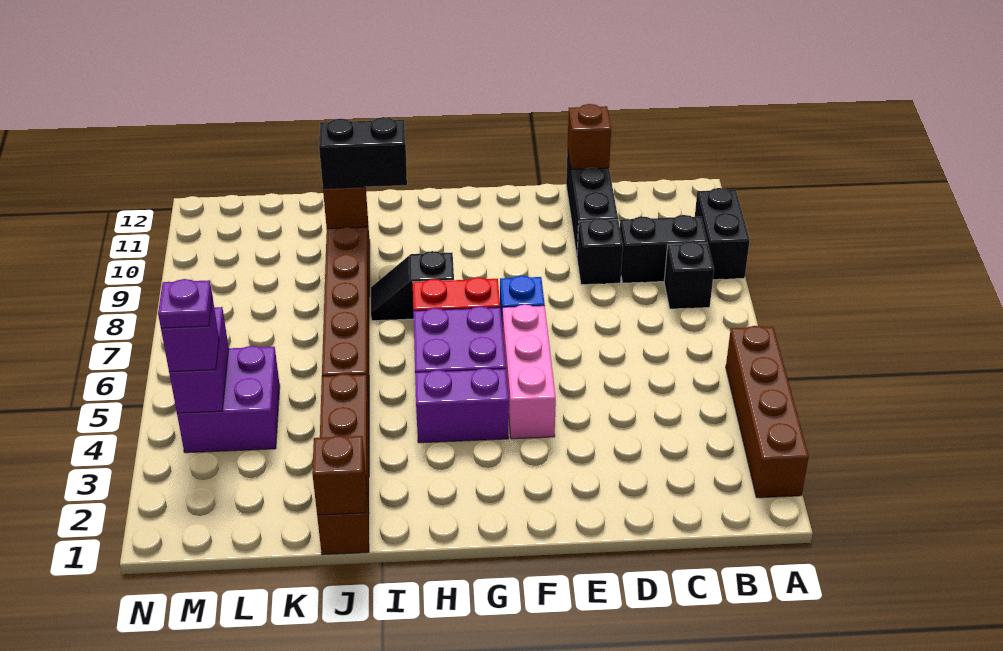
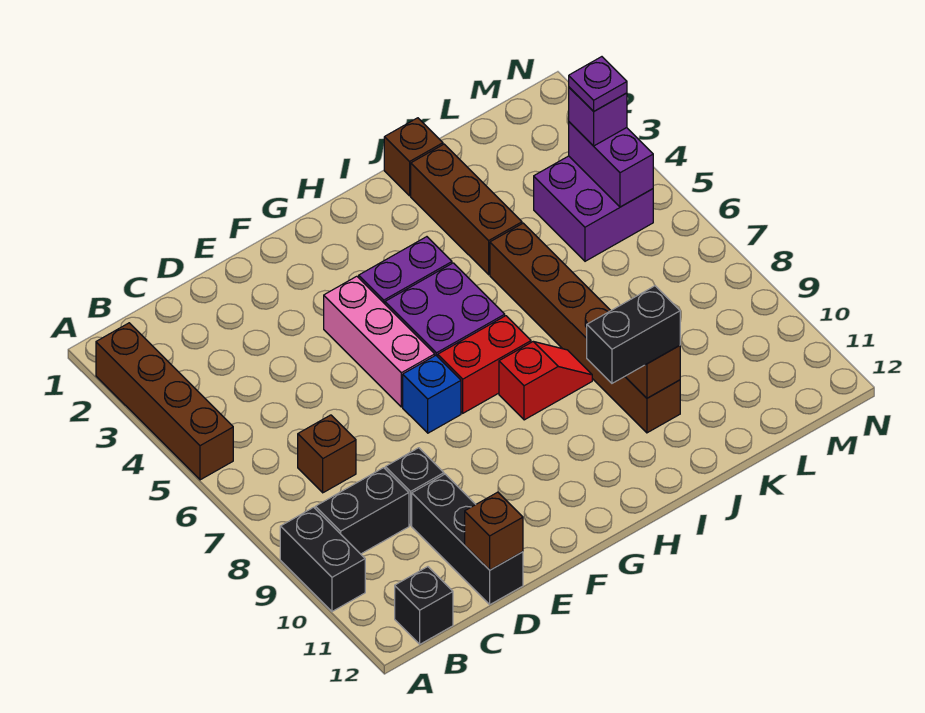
black brick B8 level 1 -> black brick B12 level 1
black slope H8:I8 level 1 top H -> red slope H8:I8 level 1 top H
brown brick J1 level 2 -> brown brick C7 level 1

